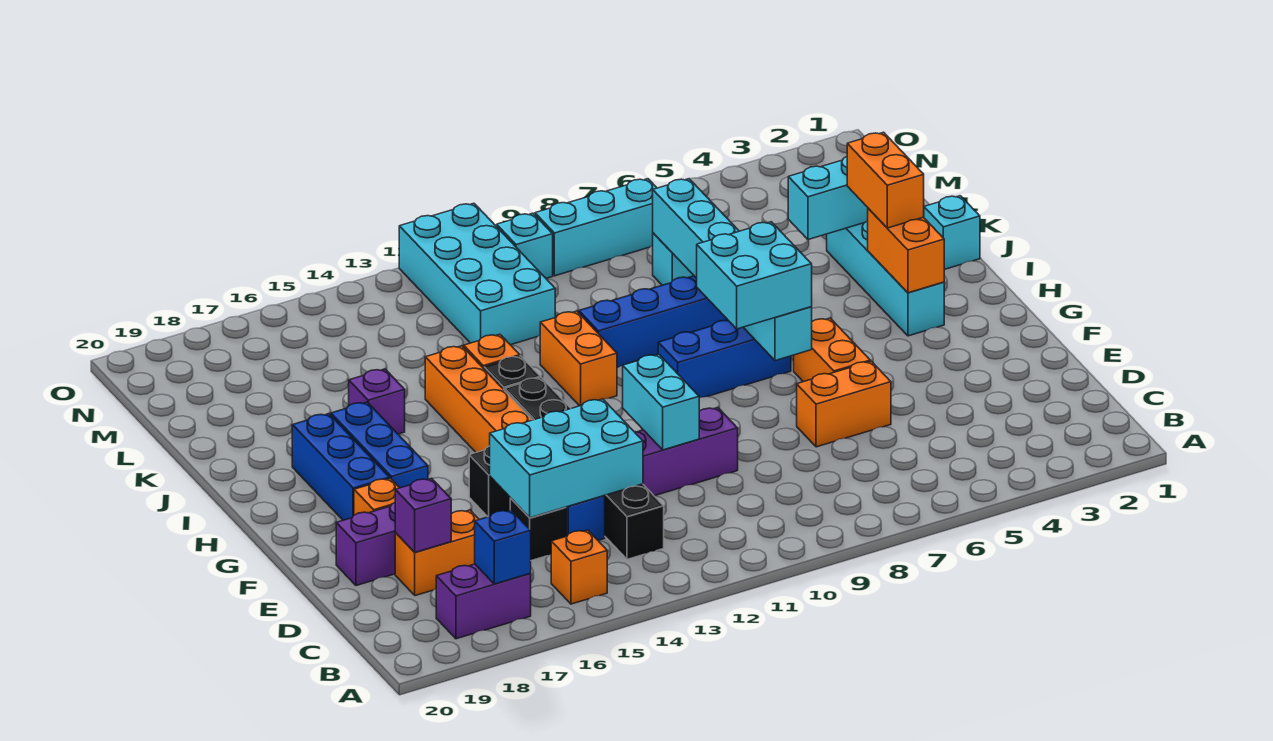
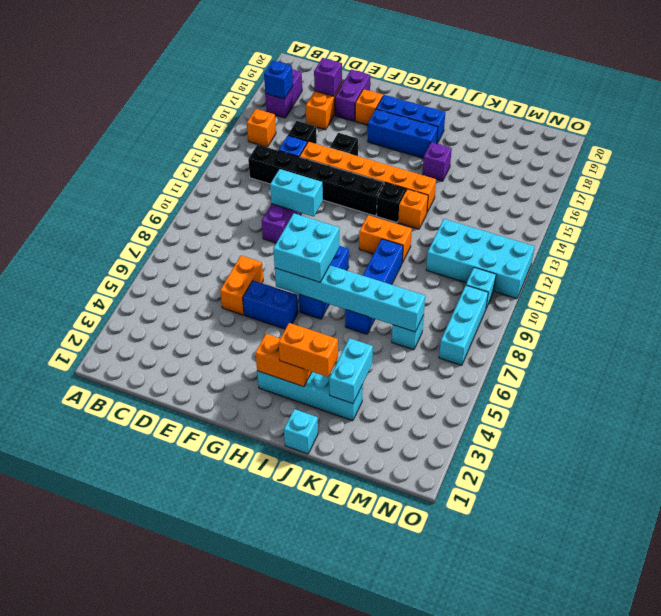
cyan brick D13:E15 level 2 -> none
orange brick F6:G6 level 1 -> blue brick F6:G6 level 1

